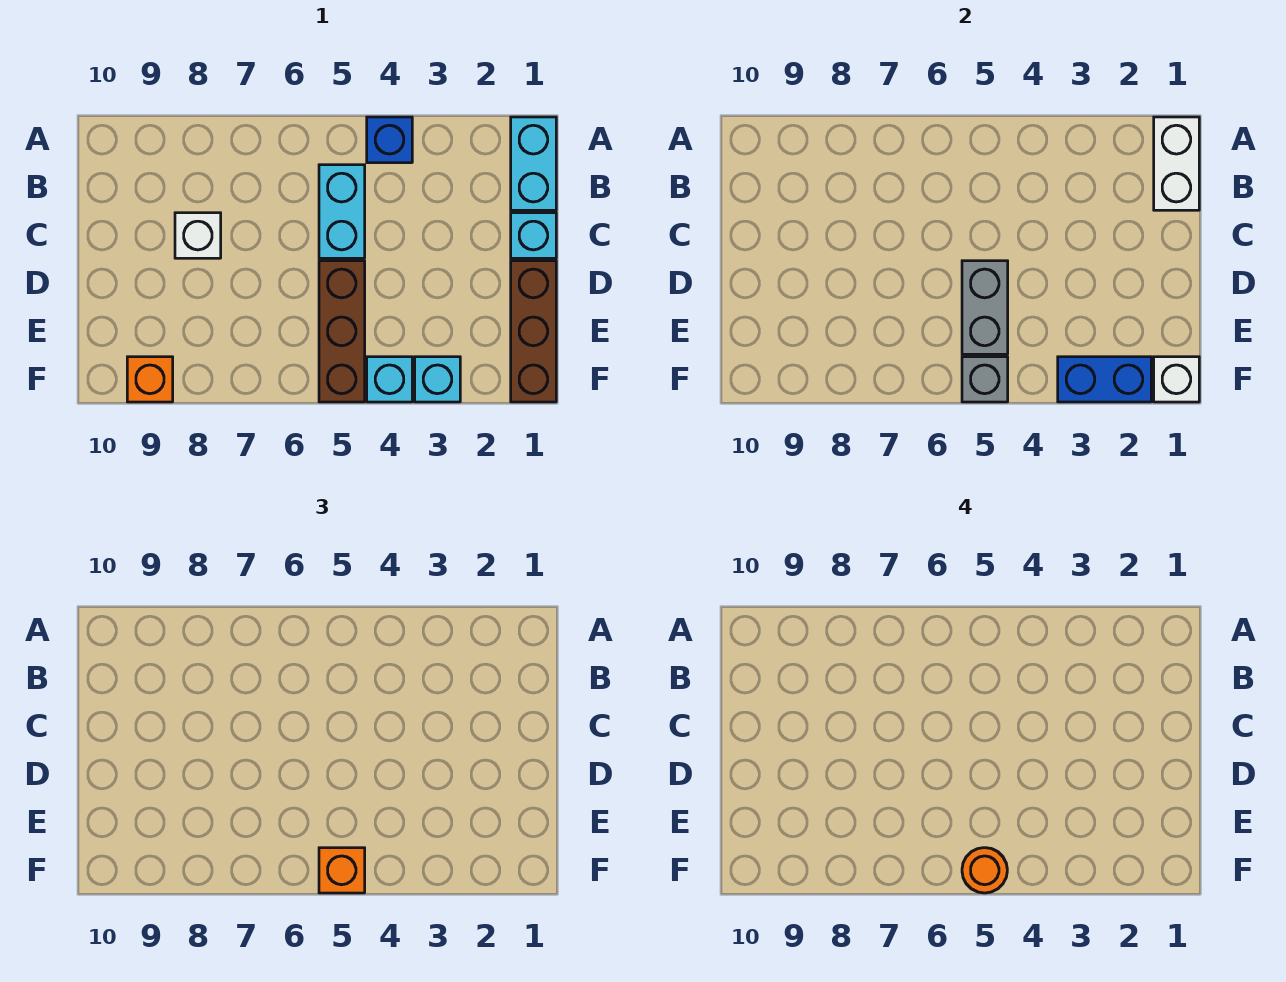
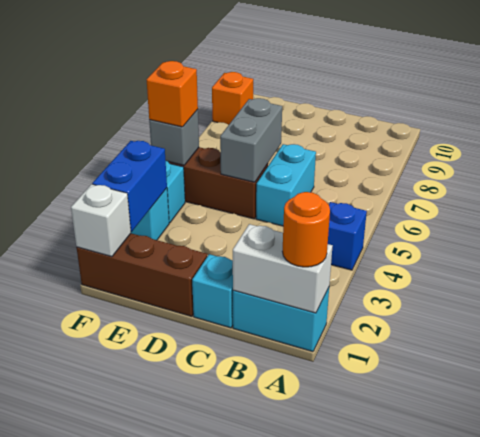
cyan brick B5:C5 level 1 -> cyan brick C5:C6 level 1
white brick C8 level 1 -> none
grey brick D5:E5 level 2 -> grey brick D5:D6 level 2
orange round brick F5 level 4 -> orange round brick A1 level 3

